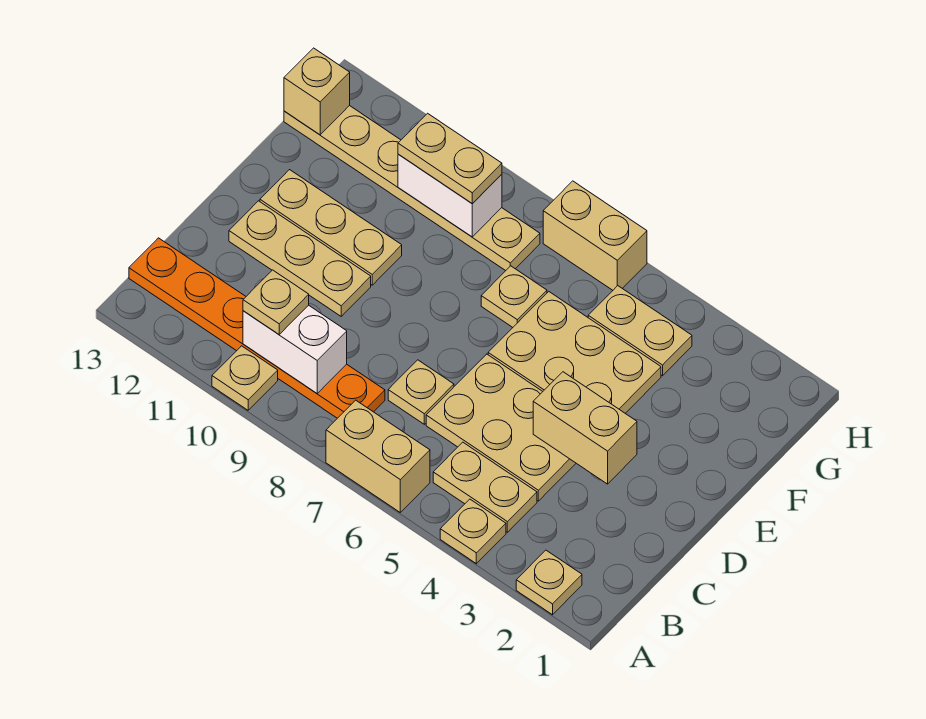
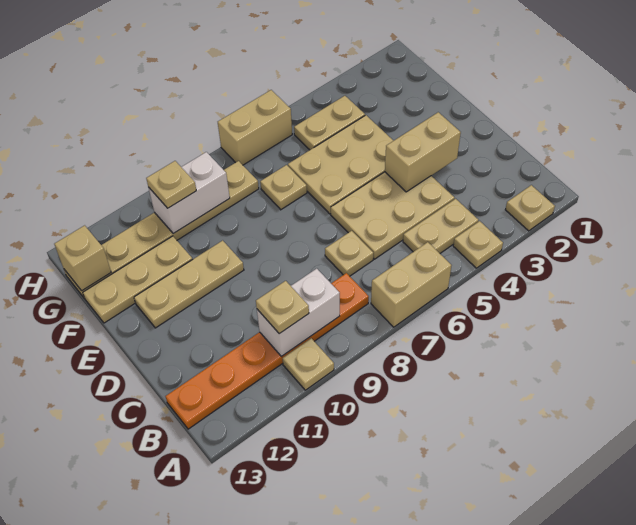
tan plate D10:D12 level 1 -> tan plate F11:F13 level 1
tan plate G9:G10 level 3 -> tan plate G10 level 3

